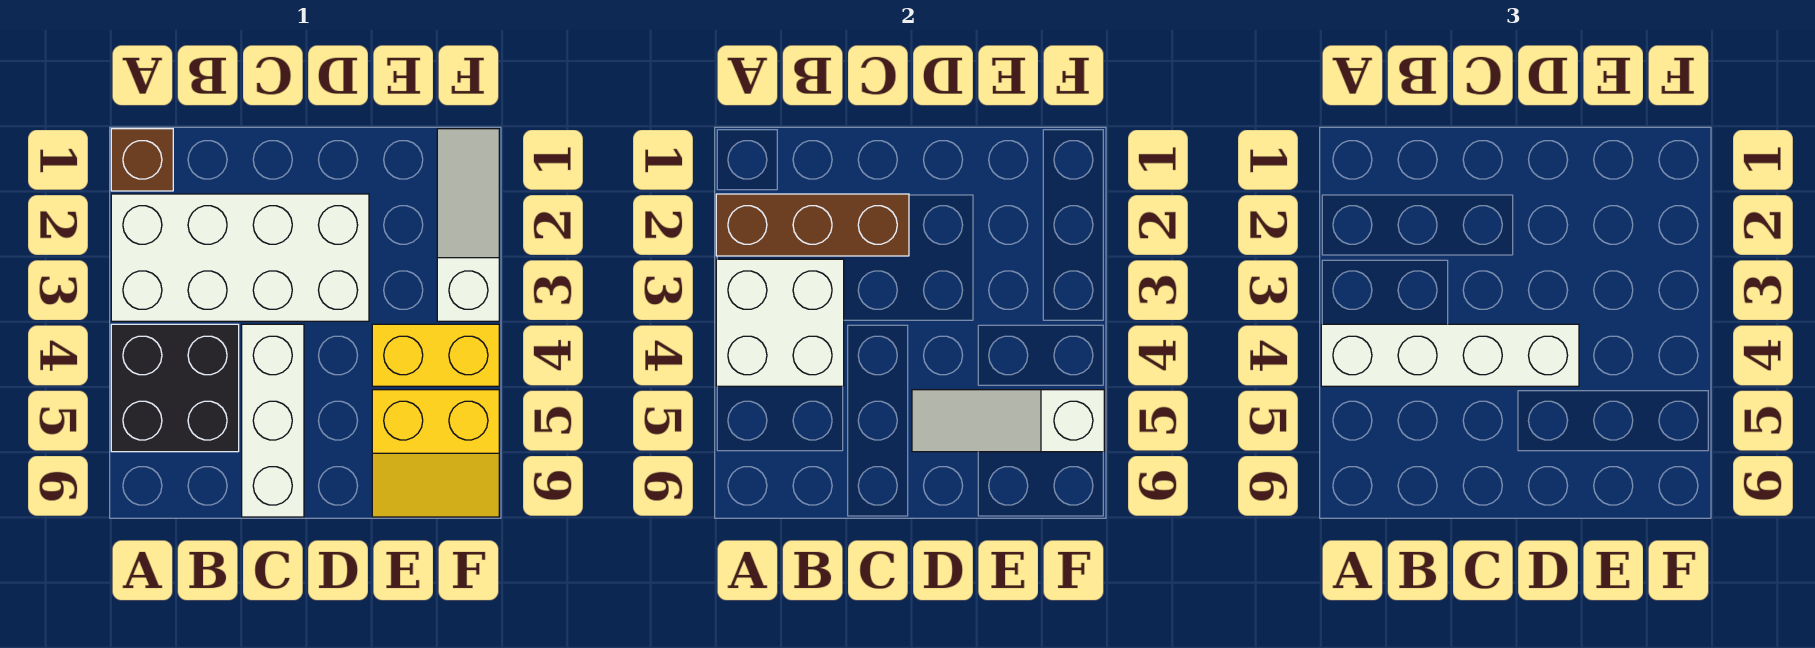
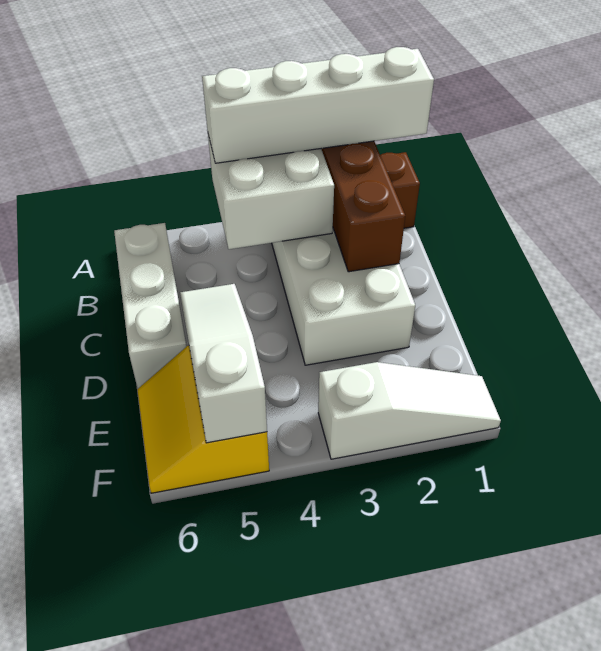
black brick A4:B5 level 1 -> none
white brick A4:D4 level 3 -> white brick A1:A4 level 3
white brick C4:C6 level 1 -> white brick B6:D6 level 1
yellow brick E4:F4 level 1 -> none

